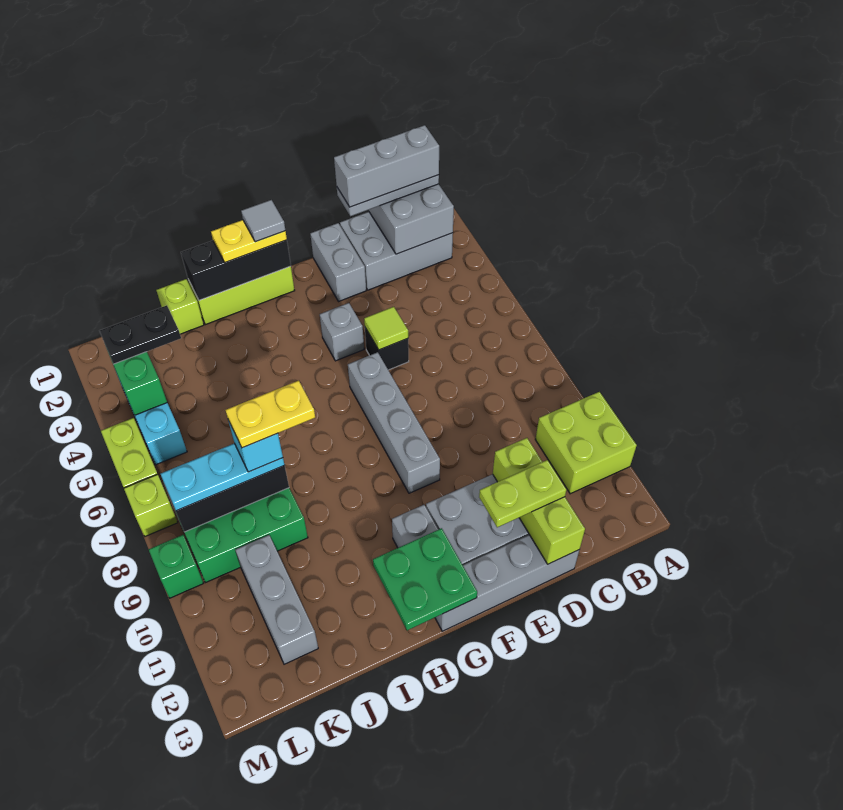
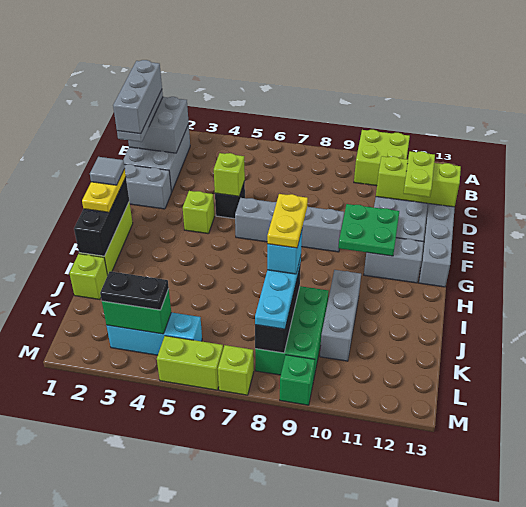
lime tile E5 level 2 -> lime brick E5 level 2
grey brick F4 level 1 -> lime brick F4 level 1
green plate G12:H13 level 2 -> green plate F10:G11 level 2
black plate K3:L3 level 3 -> black plate L3:L4 level 3
grey brick K10:K12 level 1 -> grey brick I10:K10 level 1

